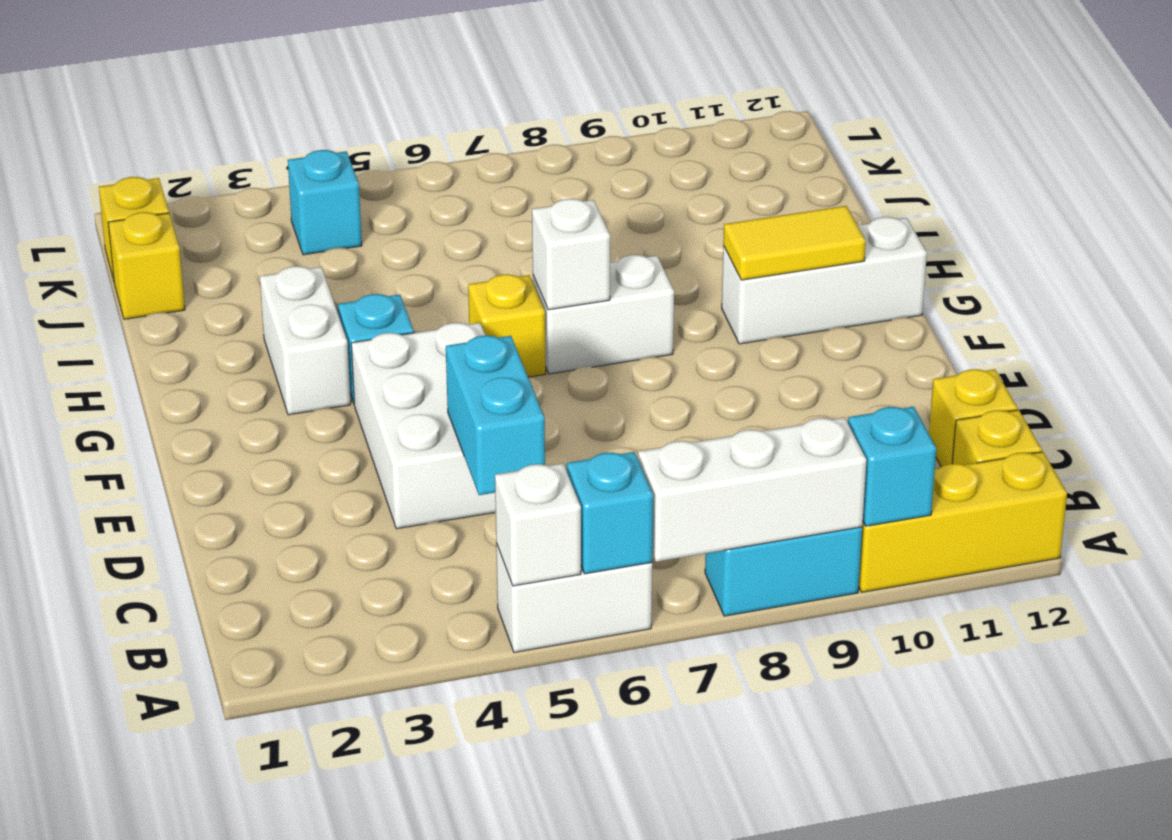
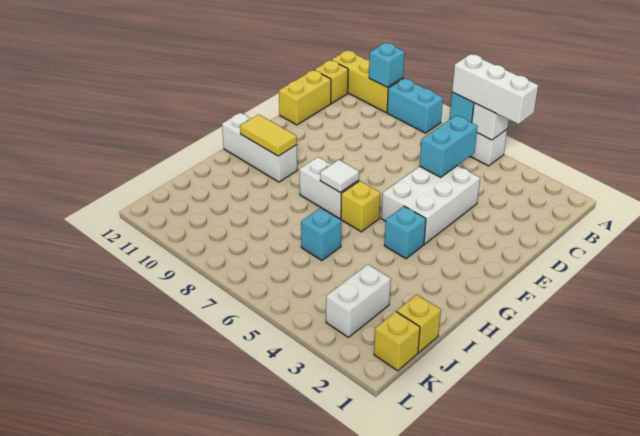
white brick A7:A9 level 2 -> white brick A4:A6 level 3
yellow brick C12 level 1 -> yellow brick C12:D12 level 1
white brick G3:H3 level 1 -> white brick J3:K3 level 1
white brick G7 level 2 -> white tile G7 level 2
cyan brick K4 level 1 -> cyan brick I6 level 1

